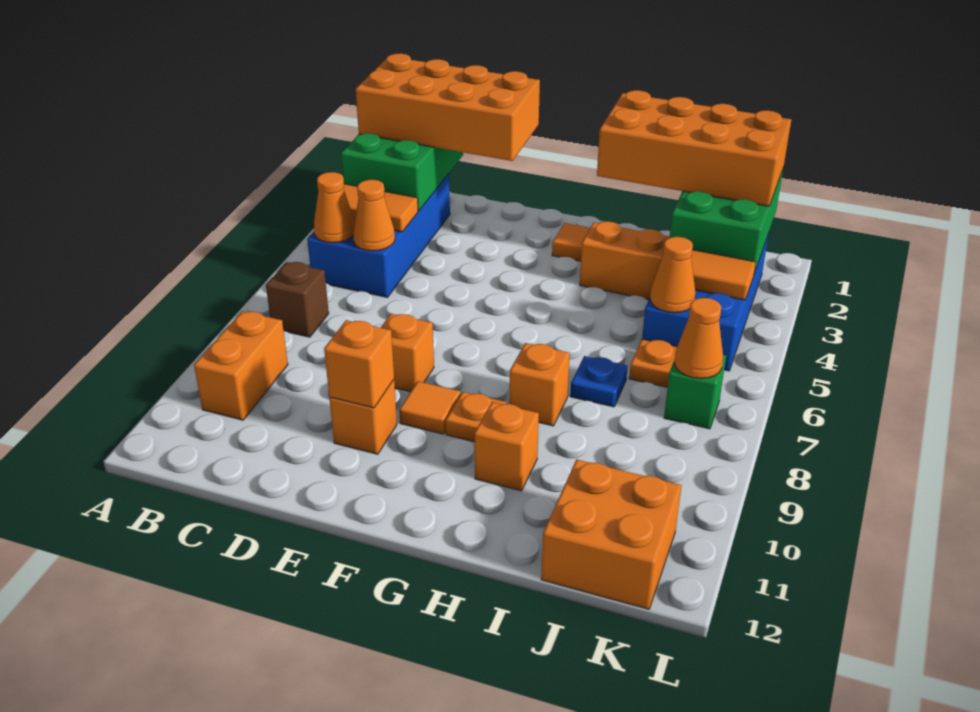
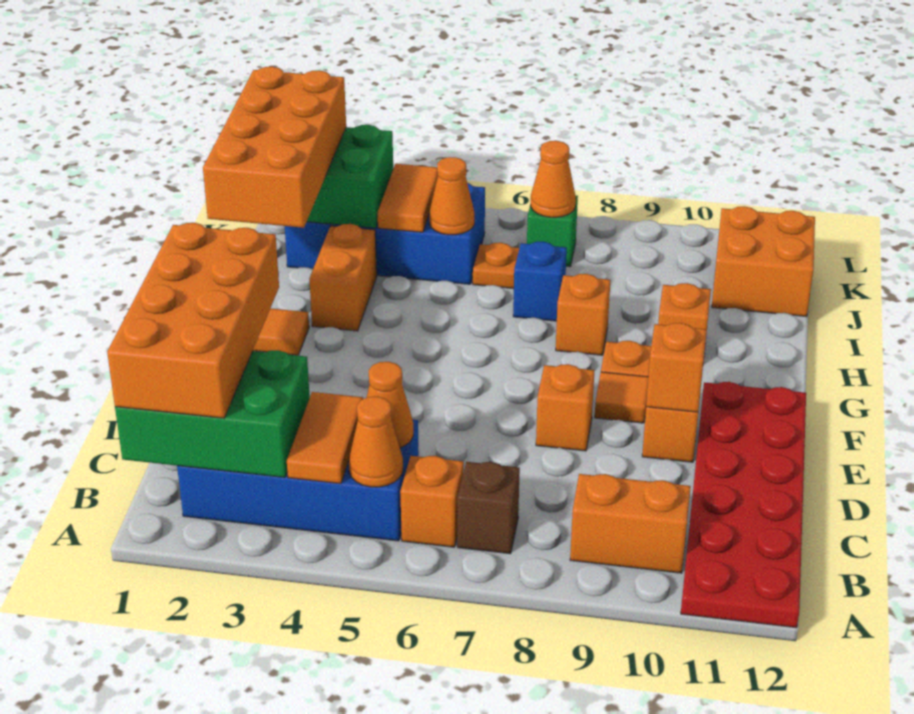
none -> red plate A11:F12 level 1
none -> orange brick B6 level 1
blue plate I7 level 1 -> blue brick I7 level 1

